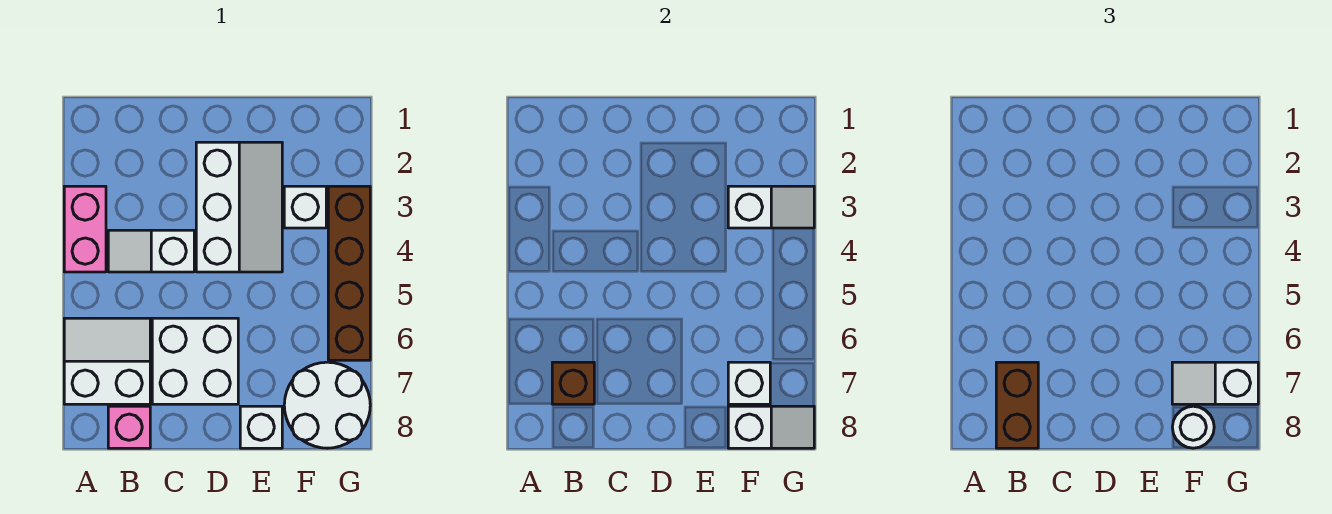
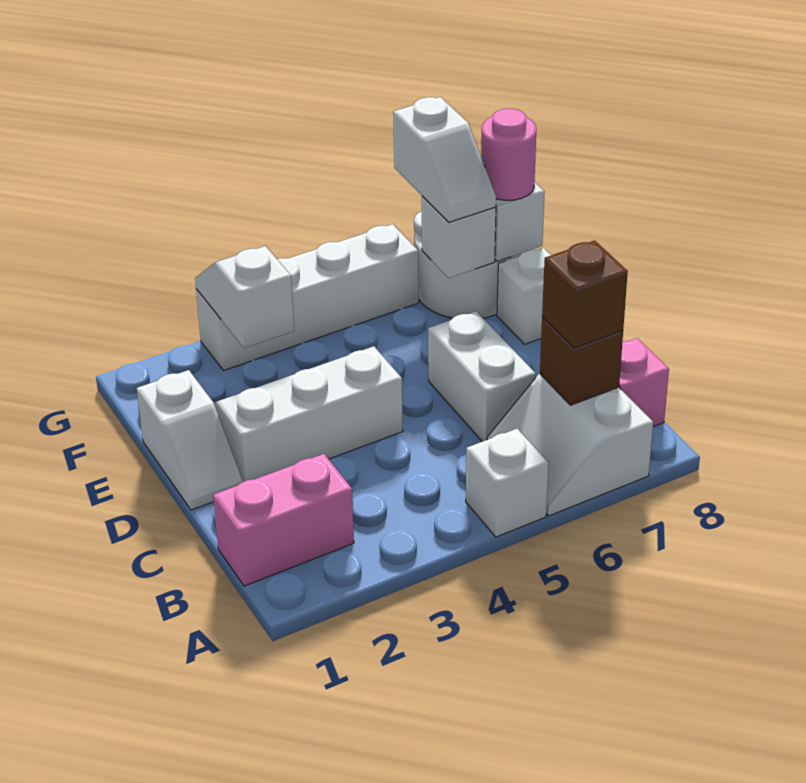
pink brick A3:A4 level 1 -> pink brick B1:B2 level 1
white slope B4:C4 level 1 top C -> white slope D1:E1 level 1 top E
brown brick B7:B8 level 3 -> brown brick B7 level 3
white brick C6:D7 level 1 -> white brick C6:D6 level 1
white brick F3 level 1 -> white brick A5 level 1
white round brick F8 level 3 -> pink round brick F8 level 3
brown brick G3:G6 level 1 -> white brick G3:G6 level 1

